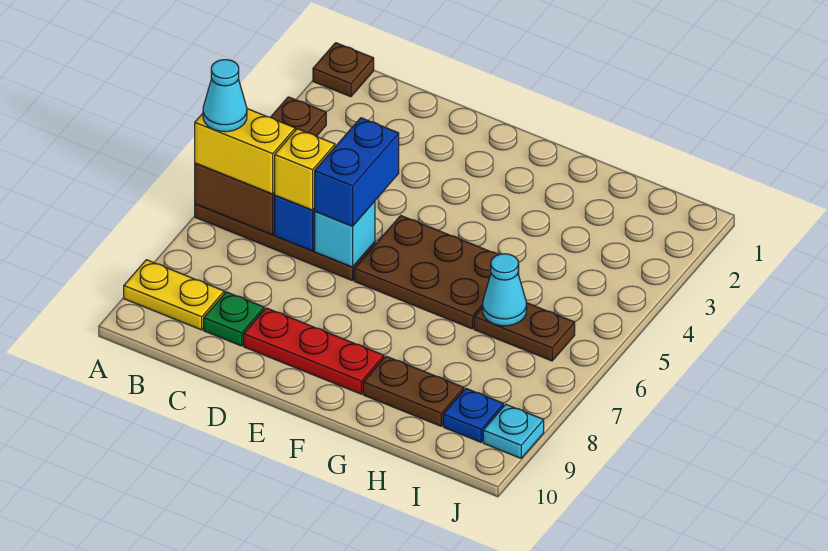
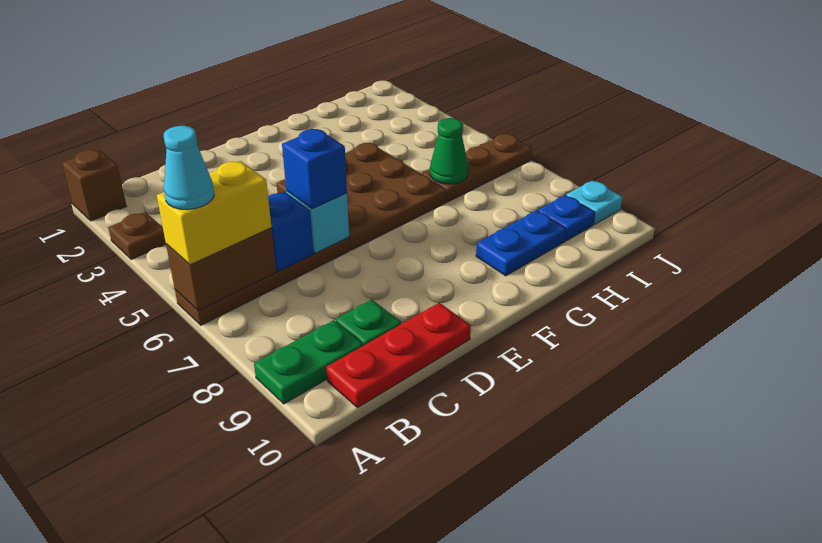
brown plate A1 level 1 -> brown brick A1 level 1
yellow plate A9:B9 level 1 -> green plate A9:B9 level 1
yellow brick C6 level 3 -> none
blue brick D5:D6 level 3 -> blue brick D6 level 3
red plate D9:F9 level 1 -> red plate B10:D10 level 1
brown plate E5:G6 level 1 -> brown plate E4:G6 level 1
brown plate G9:H9 level 1 -> blue plate G9:H9 level 1
brown plate H6:I6 level 1 -> brown plate H6:J6 level 1
cyan cone H6 level 2 -> green cone H6 level 2

